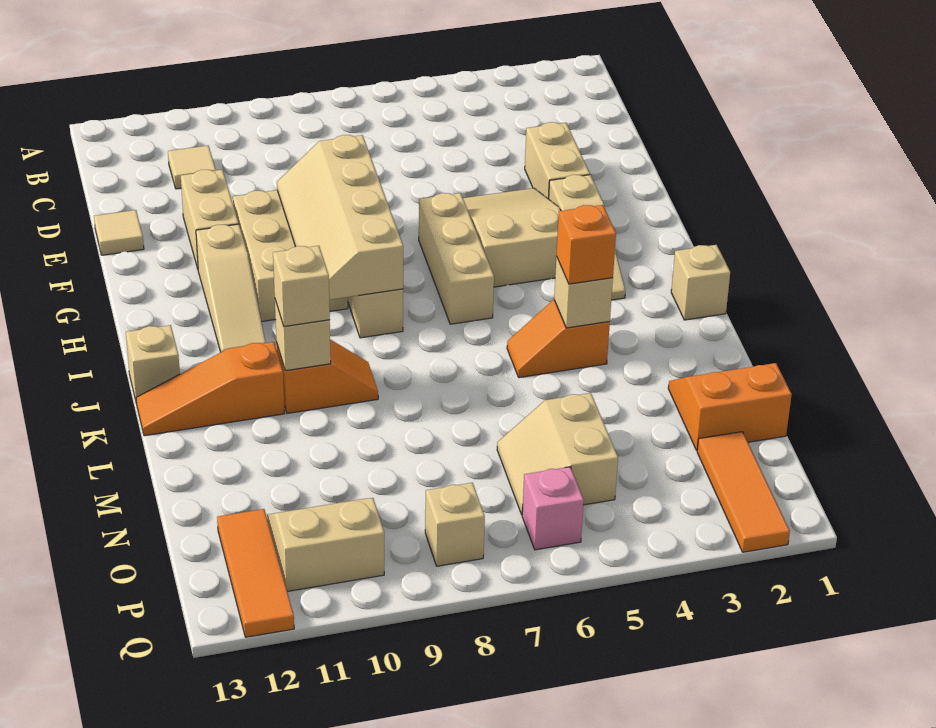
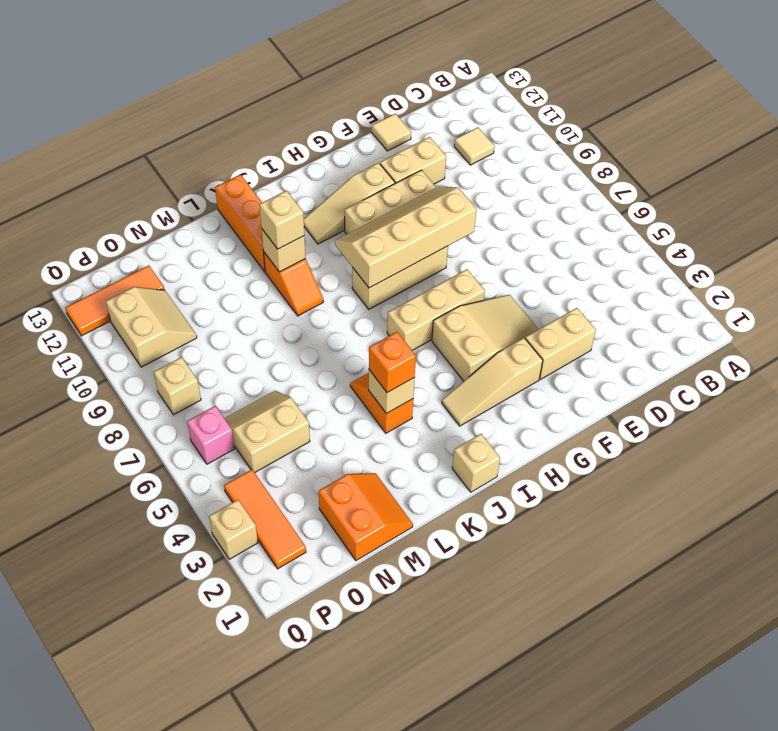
tan brick J13 level 1 -> tan brick Q3 level 1
orange slope K11:K13 level 1 top 11 -> orange brick K11:K13 level 1
orange tile O2:Q2 level 1 -> orange tile P2:P4 level 1

